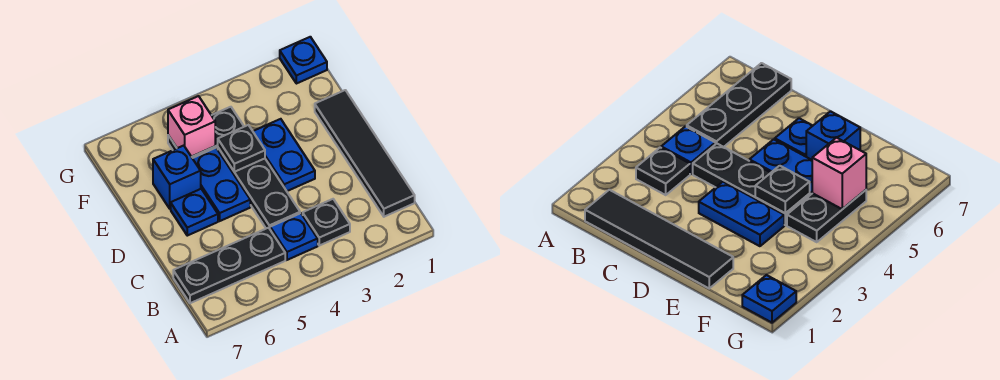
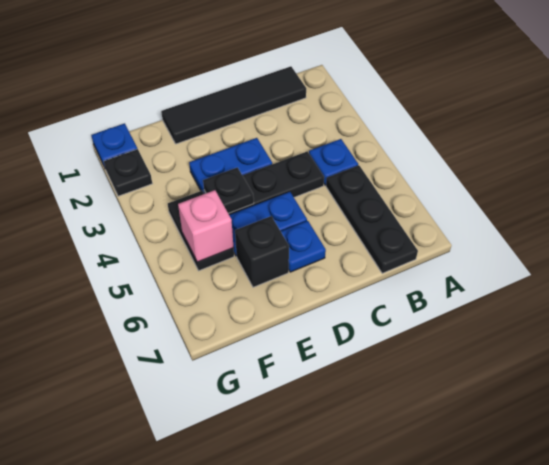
black plate B3 level 1 -> black plate G2 level 1
blue brick E6 level 1 -> black brick E6 level 1

